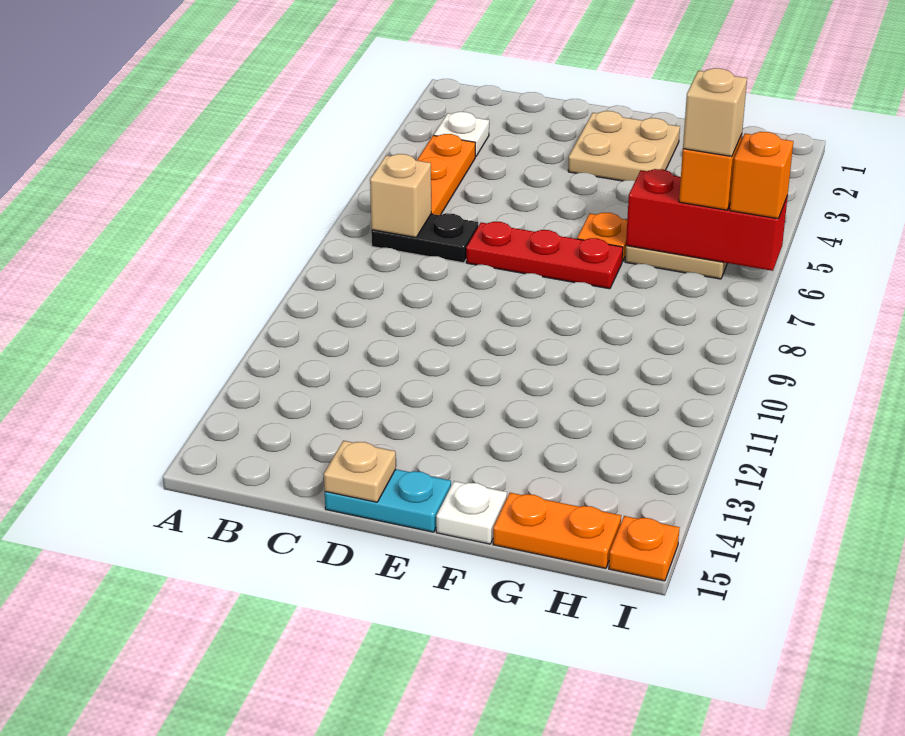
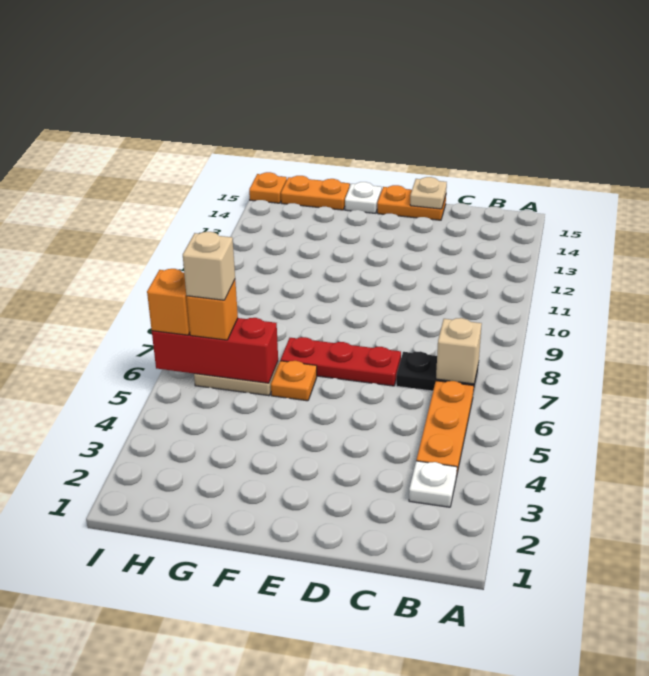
cyan plate D15:E15 level 1 -> orange plate D15:E15 level 1
tan plate E2:F3 level 1 -> none

